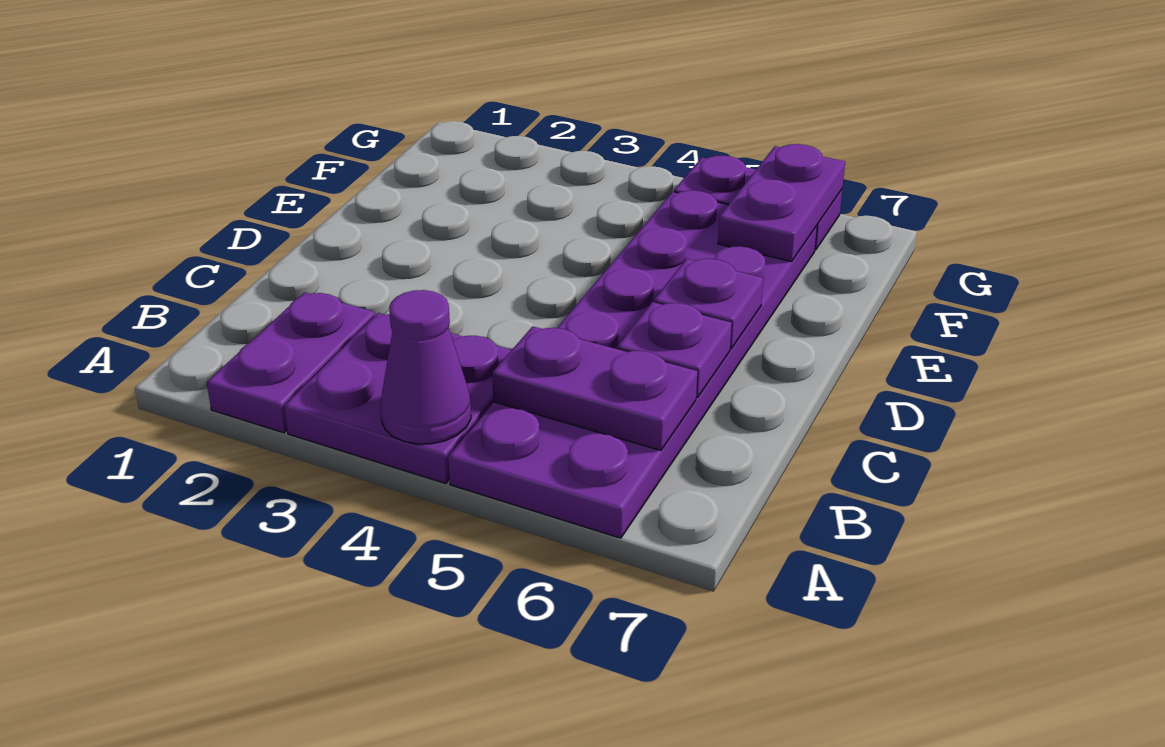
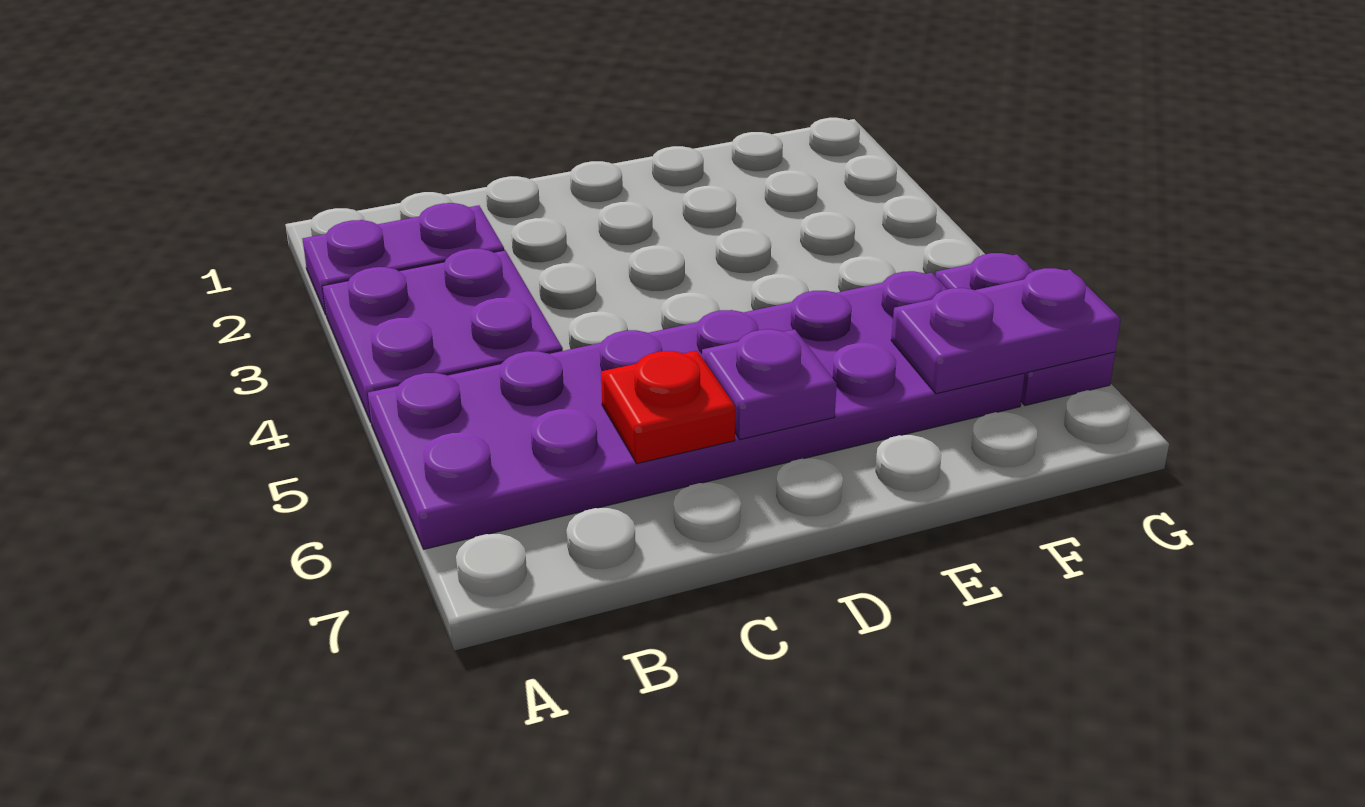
purple cone A4 level 2 -> none
purple plate B5:B6 level 2 -> none
purple plate C6 level 2 -> red plate C6 level 2

